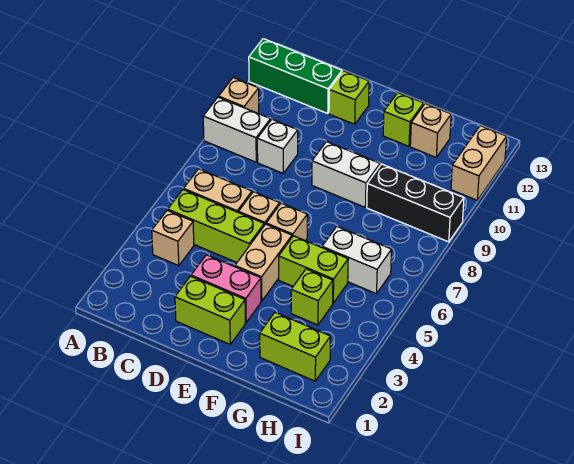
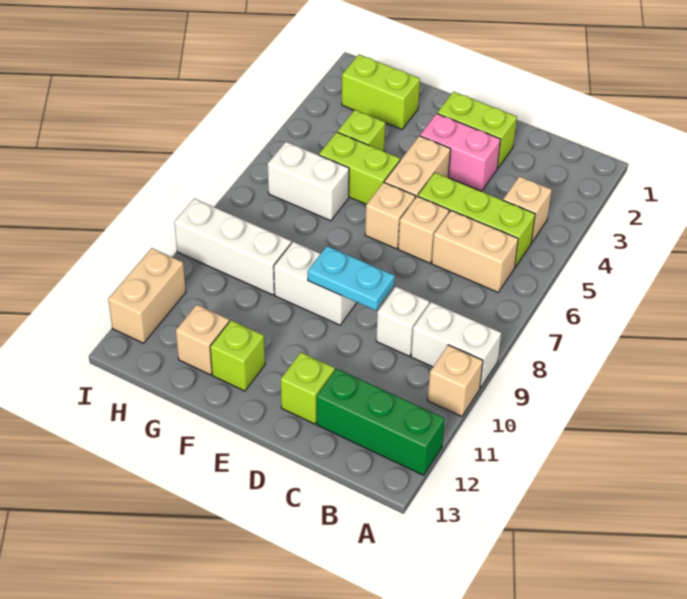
none -> cyan plate D9:E9 level 2
black brick G9:I9 level 1 -> white brick G9:I9 level 1

